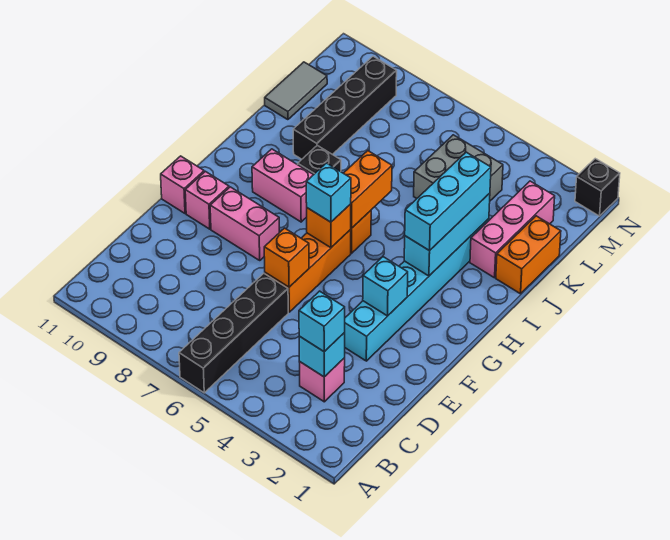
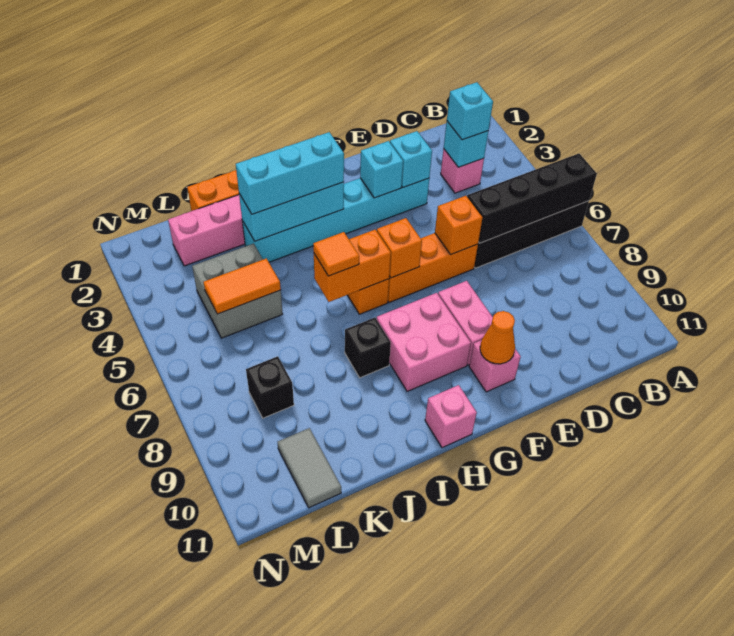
none -> orange cone F10 level 2
pink brick F11 level 1 -> pink brick H11 level 1
cyan brick G6 level 3 -> cyan brick E3 level 2
pink brick H8:H9 level 1 -> pink brick G8:H9 level 1
none -> orange tile I6 level 3
black brick J9:M9 level 1 -> black brick A6:D6 level 2
none -> orange tile K5:L5 level 2
grey tile K11:L11 level 1 -> grey tile L10:L11 level 1
black brick N1 level 1 -> black brick L8 level 1

